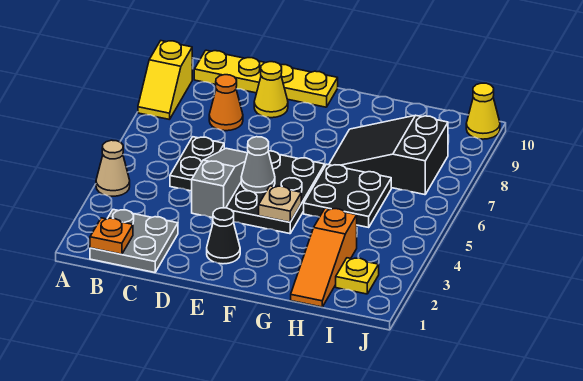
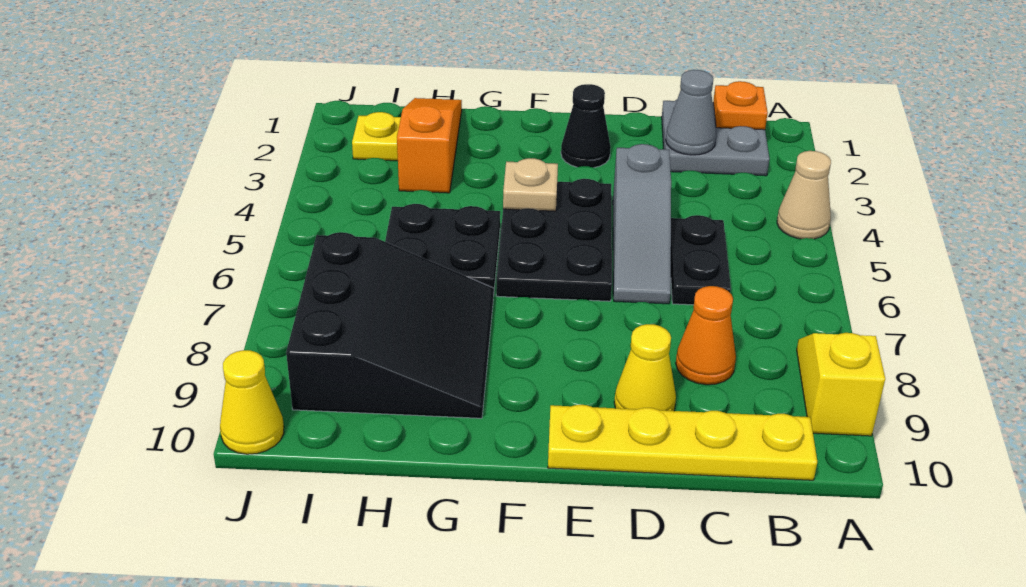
grey cone E5 level 2 -> grey cone C2 level 2
black slope G7:I8 level 1 top I -> black slope G7:I9 level 1 top I

